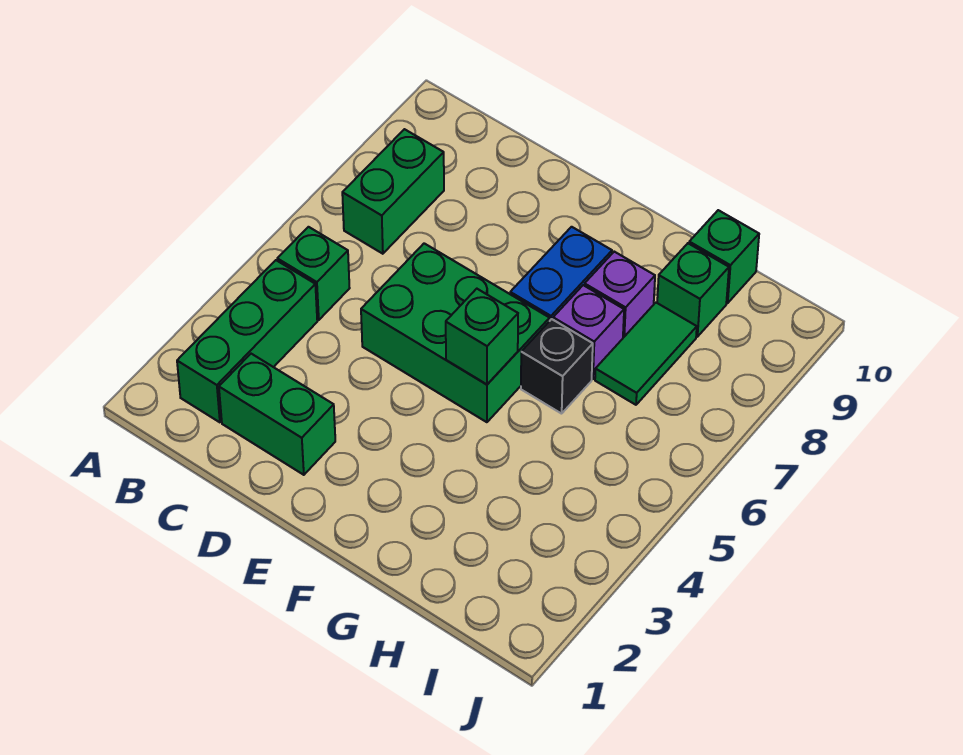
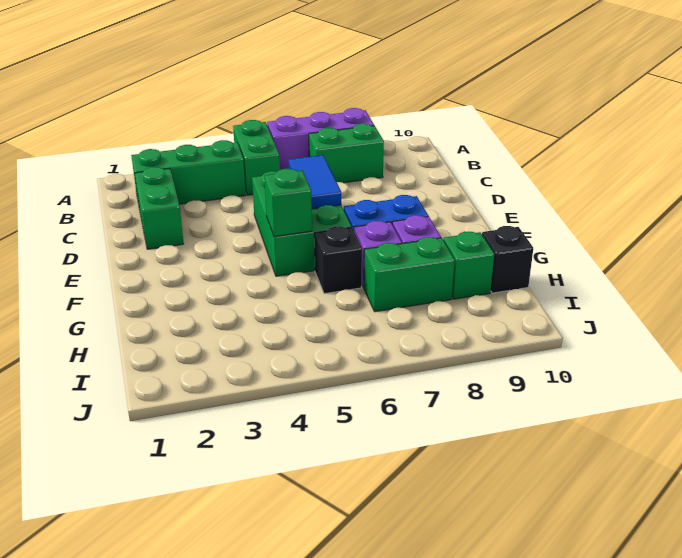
none -> purple brick A6:A8 level 1
green brick B5 level 1 -> green brick A5:B5 level 1
none -> blue tile D6:E6 level 2
green tile H7:H8 level 1 -> green brick H7:H8 level 1
green brick H10 level 1 -> black brick H10 level 1

